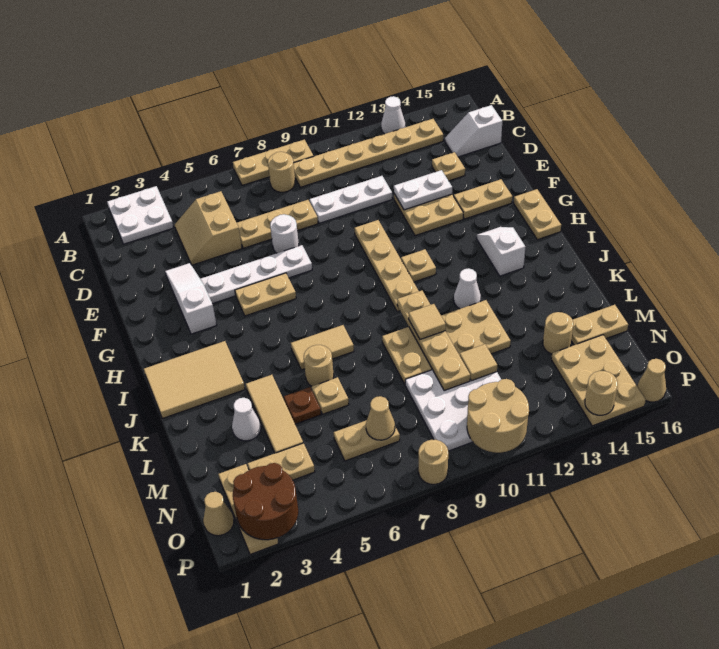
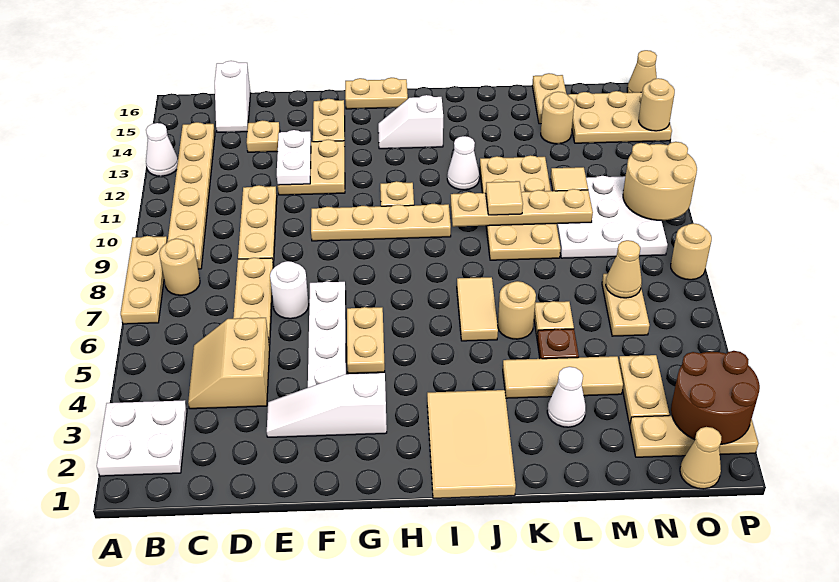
tan slope C4:D5 level 1 top 5 -> tan slope C4:D5 level 1 top D
white plate D9:D11 level 1 -> tan plate D9:D11 level 1

